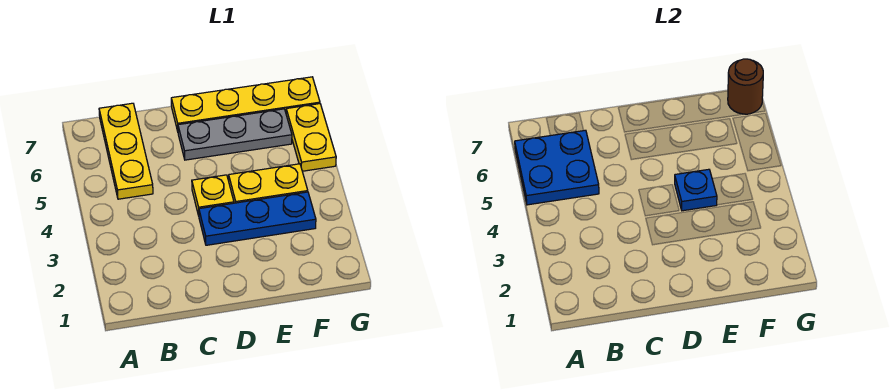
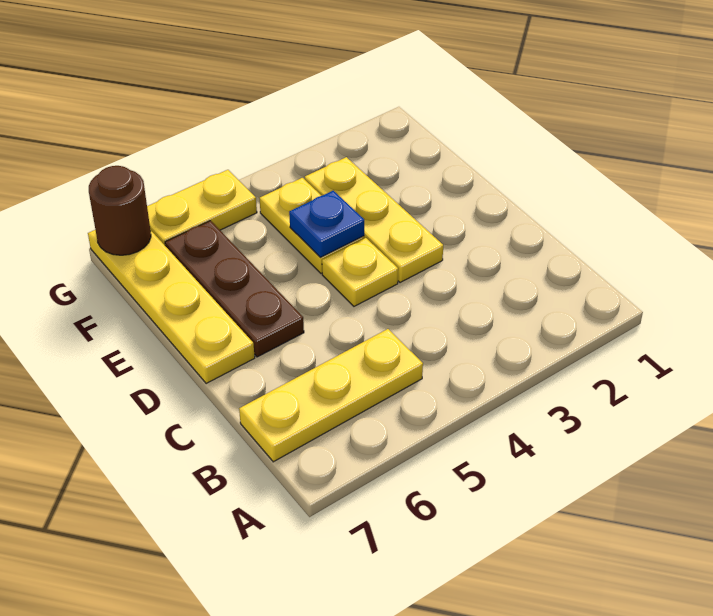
blue plate A5:B6 level 2 -> none
blue plate D3:F3 level 1 -> yellow plate D3:F3 level 1
grey plate D6:F6 level 1 -> brown plate D6:F6 level 1

